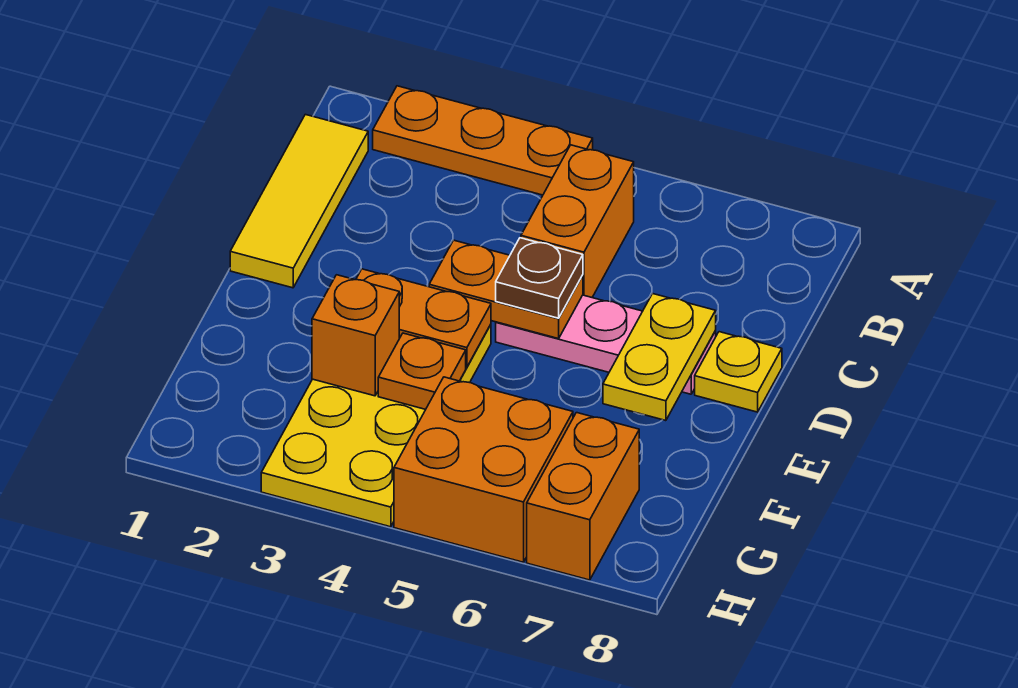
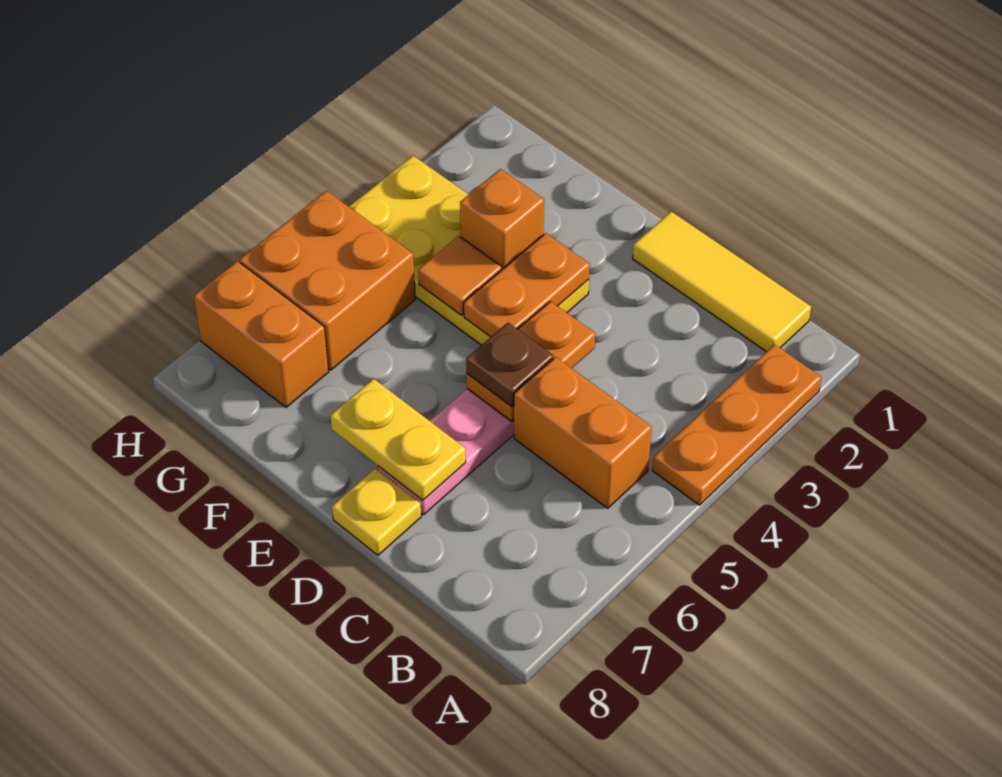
orange plate F4 level 2 -> orange tile F4 level 2

